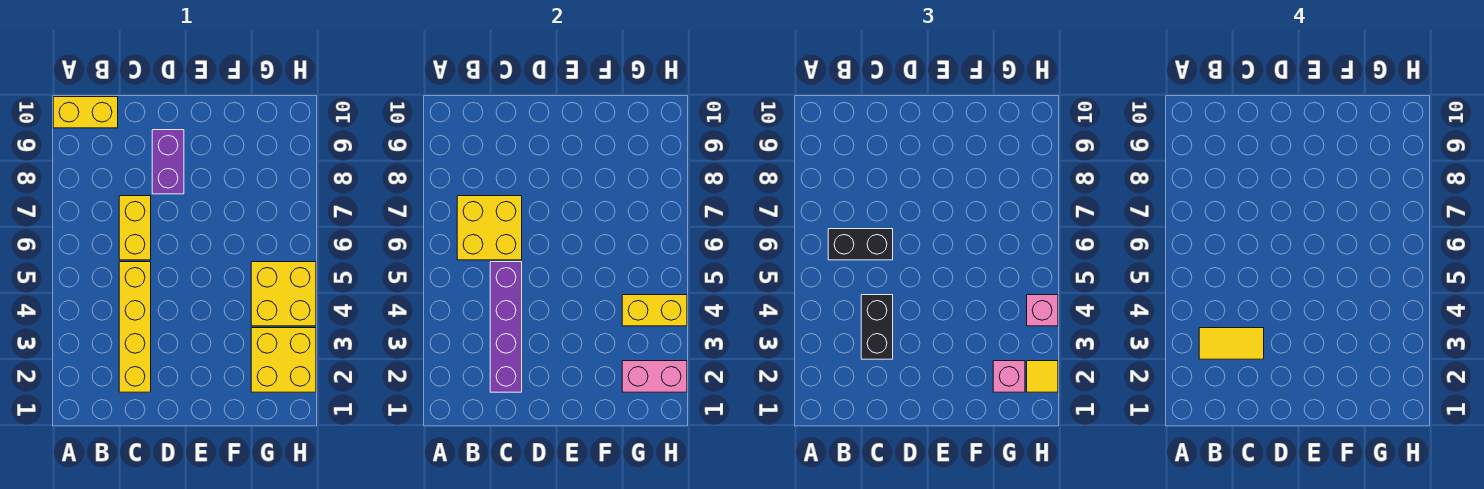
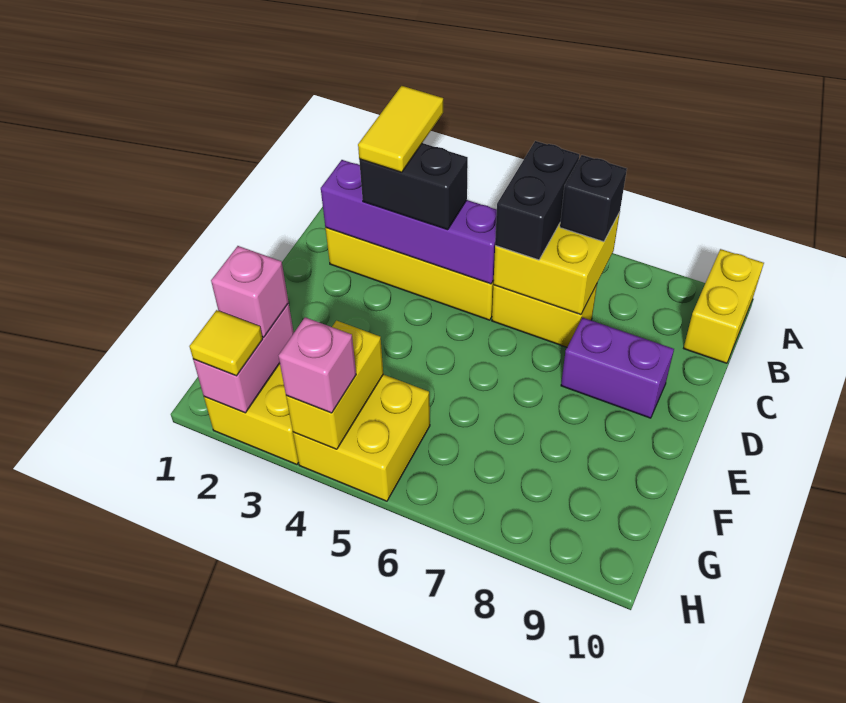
none -> black brick B7 level 3

